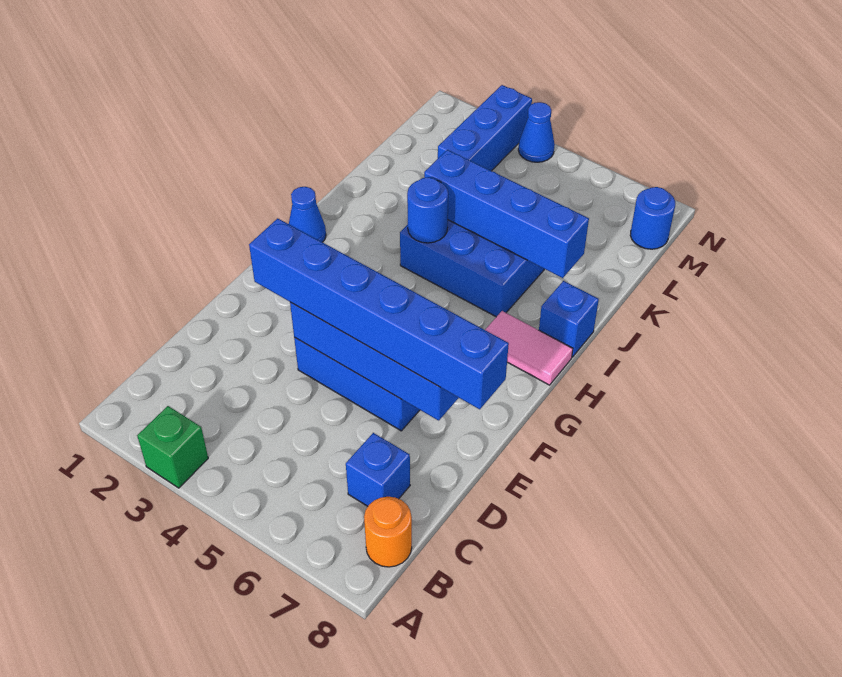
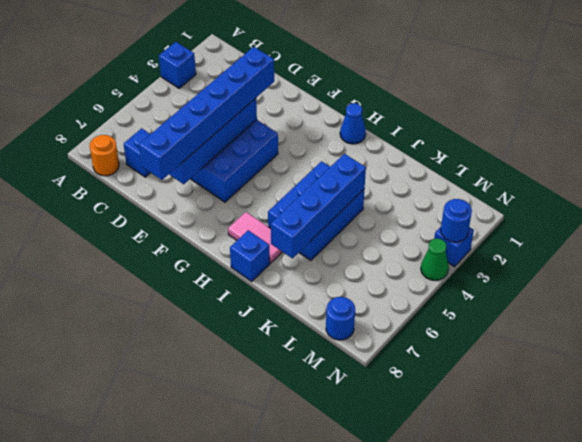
green brick A3 level 1 -> blue brick A3 level 1
pink tile H7:H8 level 1 -> pink tile H7:I7 level 1
blue round brick I4 level 2 -> blue round brick N3 level 2
blue brick L3:N3 level 1 -> blue brick N3 level 1
blue cone N4 level 1 -> green cone N4 level 1

